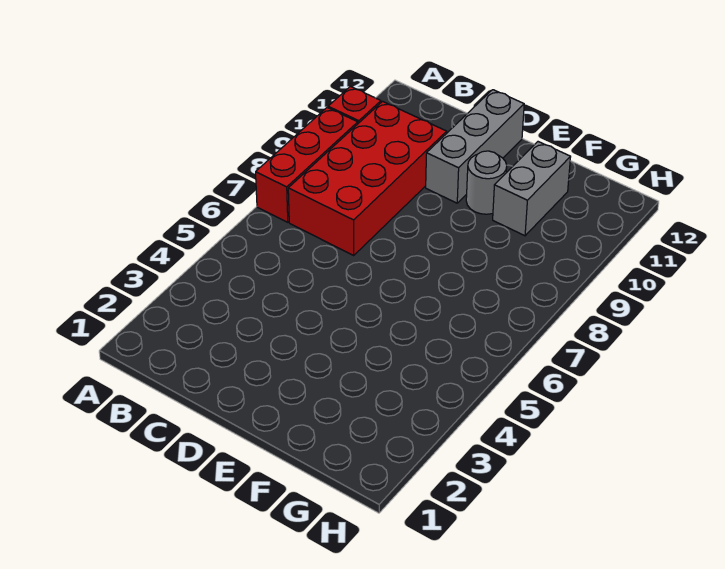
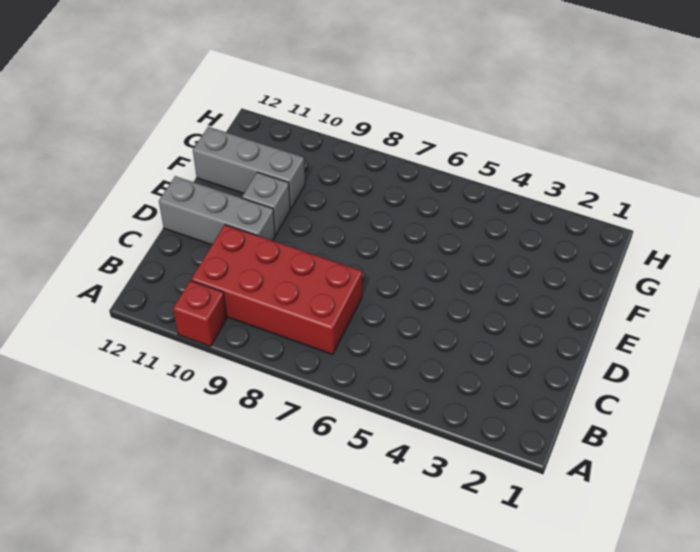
red brick A7:A9 level 1 -> none
grey round brick E10 level 1 -> grey brick E10 level 1
grey brick F10:F11 level 1 -> grey brick F10:F12 level 1

